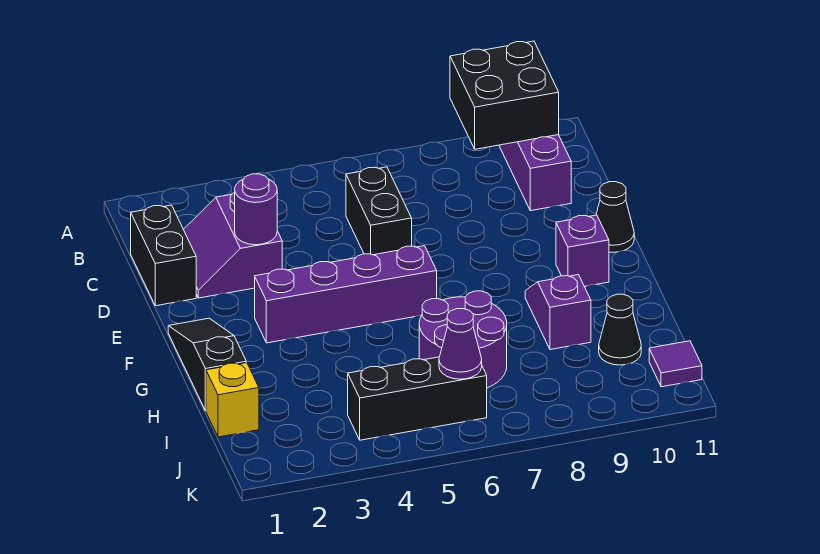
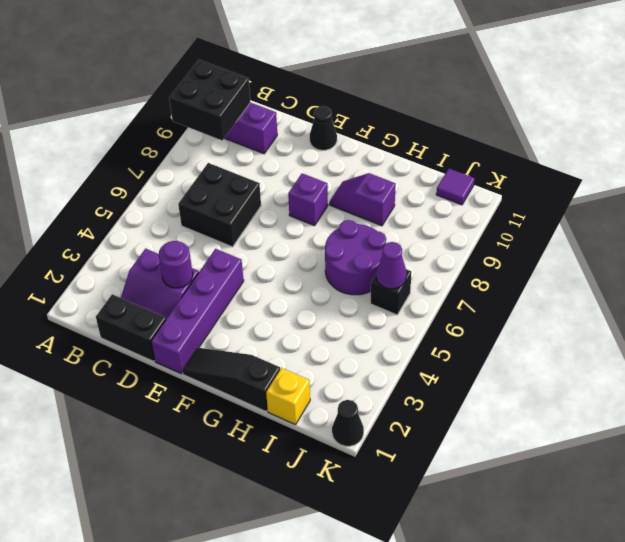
black brick C6:D6 level 1 -> black brick C6:D7 level 1
purple brick F3:F6 level 1 -> purple brick E1:E4 level 1
purple brick F10 level 1 -> purple brick F8 level 1
black cone I10 level 1 -> black cone K1 level 1
black brick J4:J6 level 1 -> black brick J6 level 1

